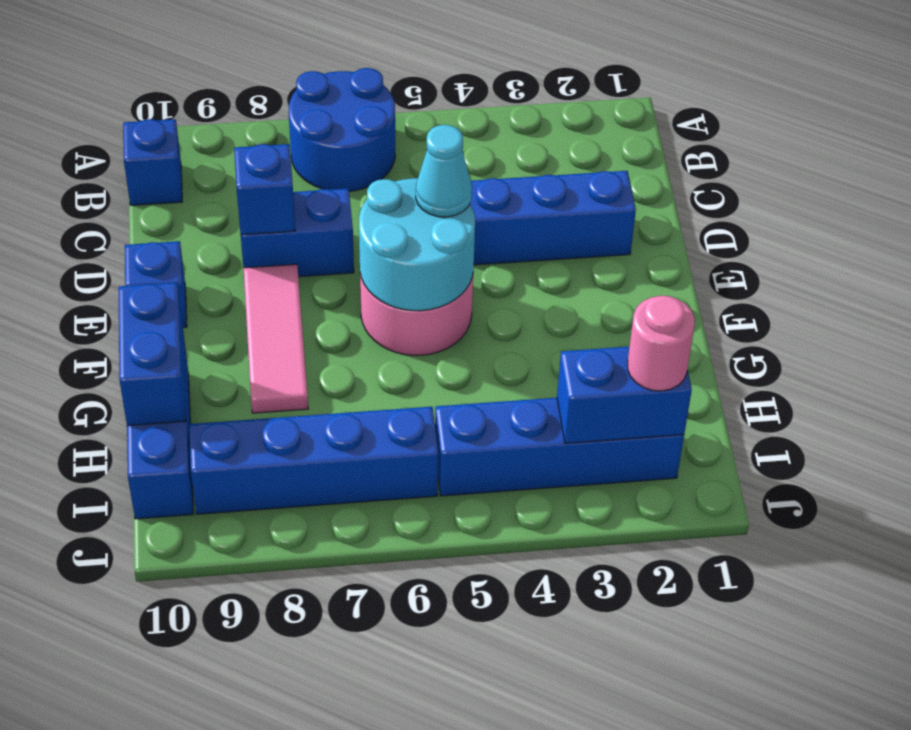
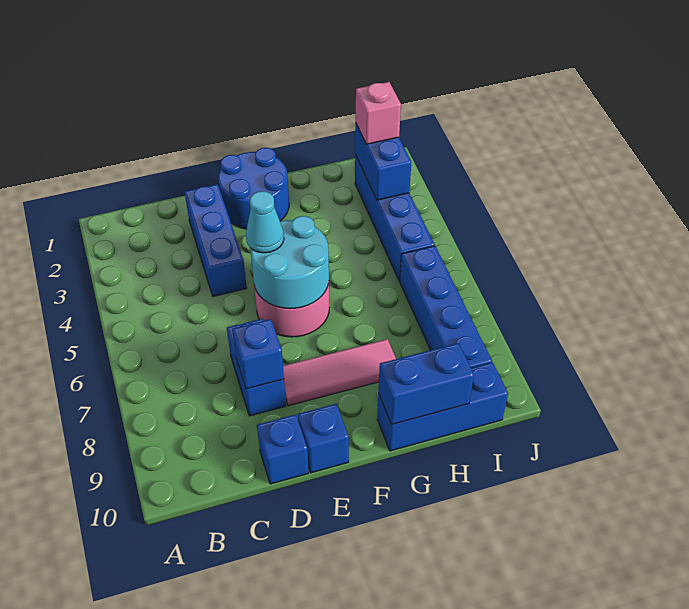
blue round brick A6:B7 level 1 -> blue round brick E1:F2 level 1
blue brick B10 level 1 -> blue brick D10 level 1
pink round brick I2 level 3 -> pink brick I2 level 3

